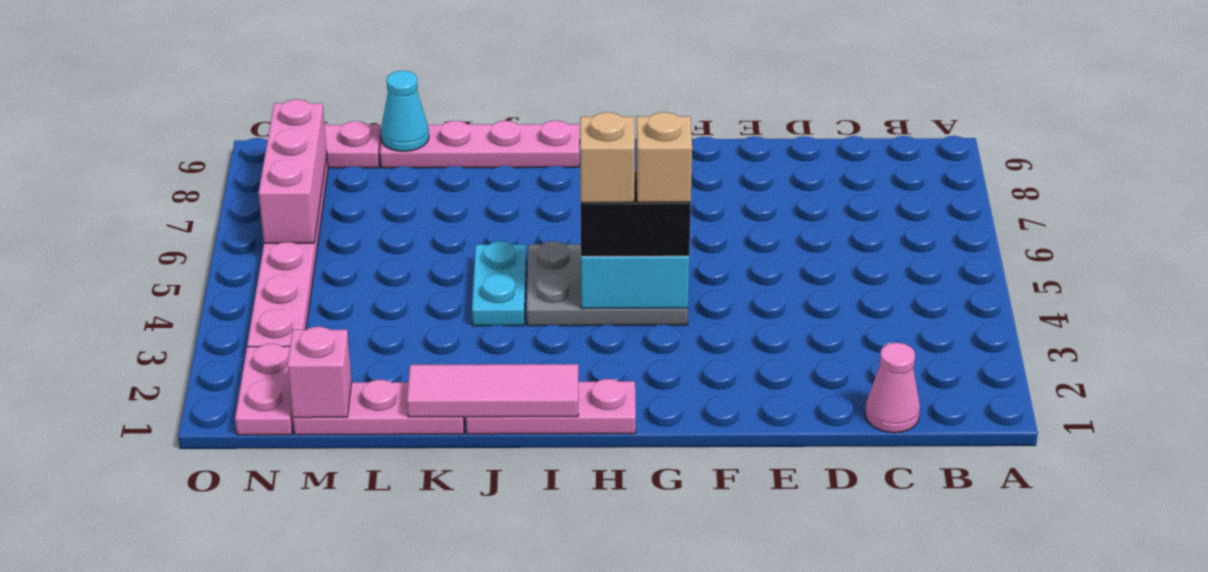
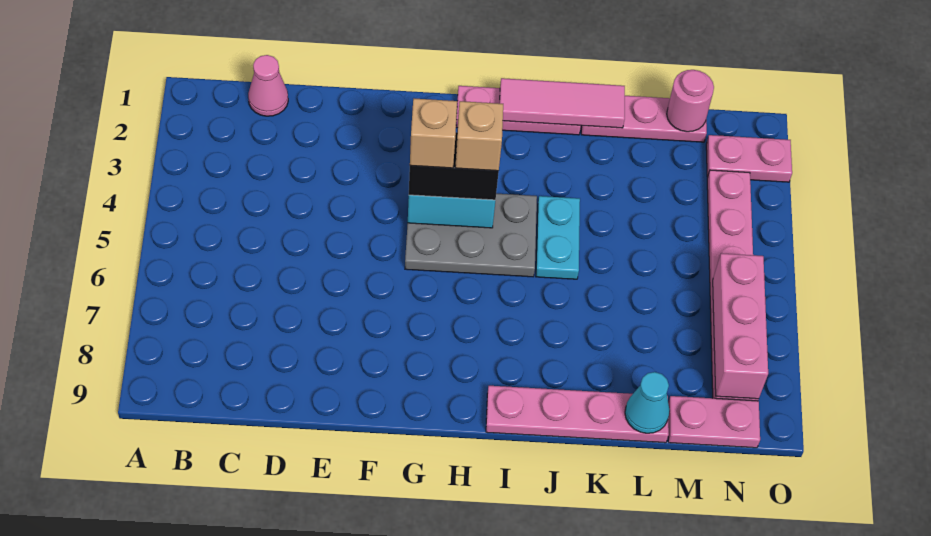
pink brick M1 level 2 -> pink round brick M1 level 2
pink plate N1:N2 level 1 -> pink plate N2:O2 level 1

